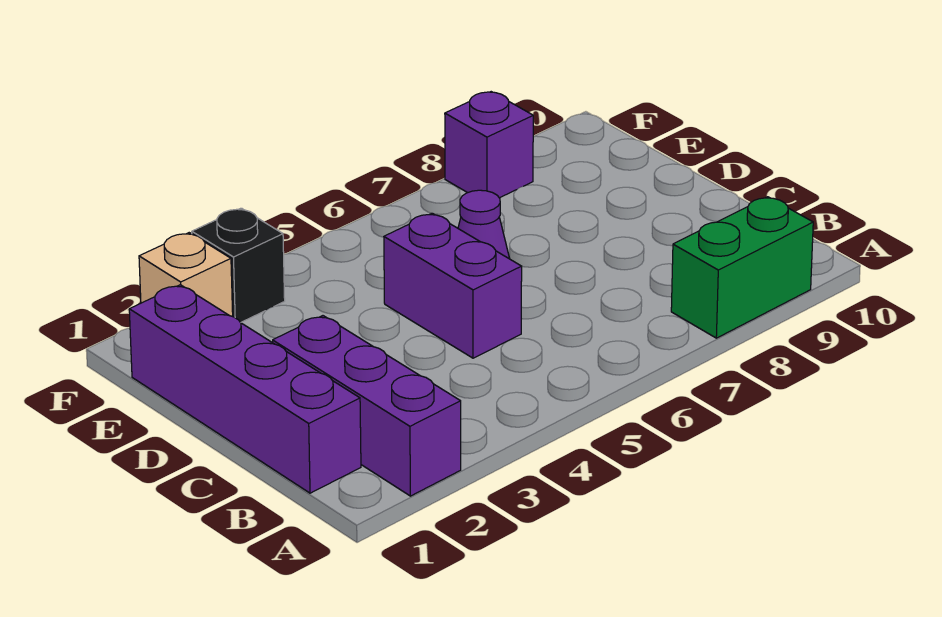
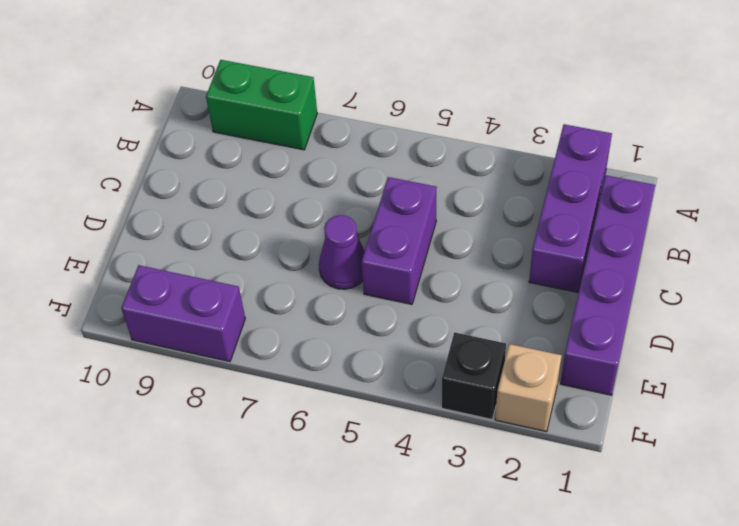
purple brick F8 level 1 -> purple brick F8:F9 level 1

